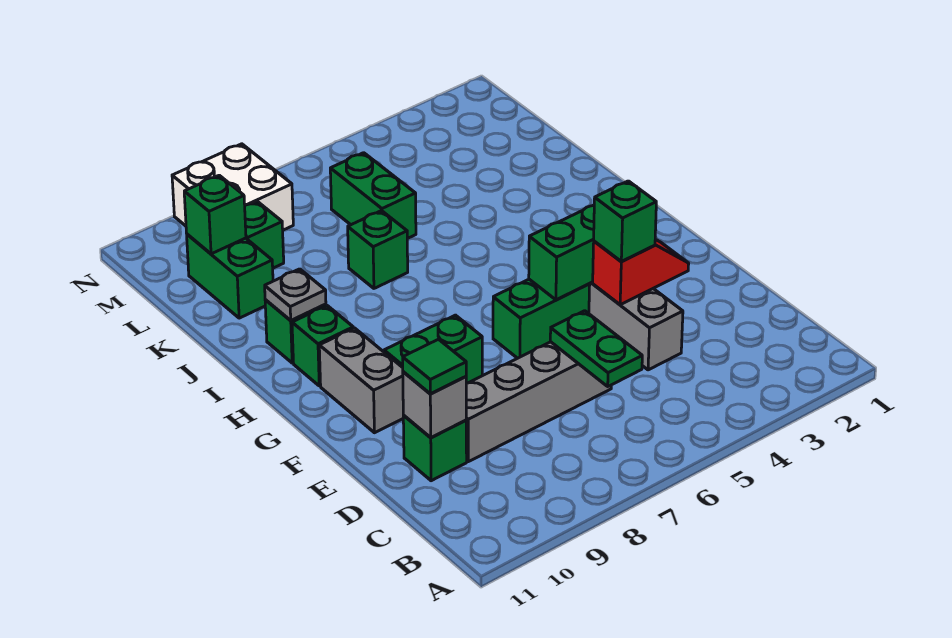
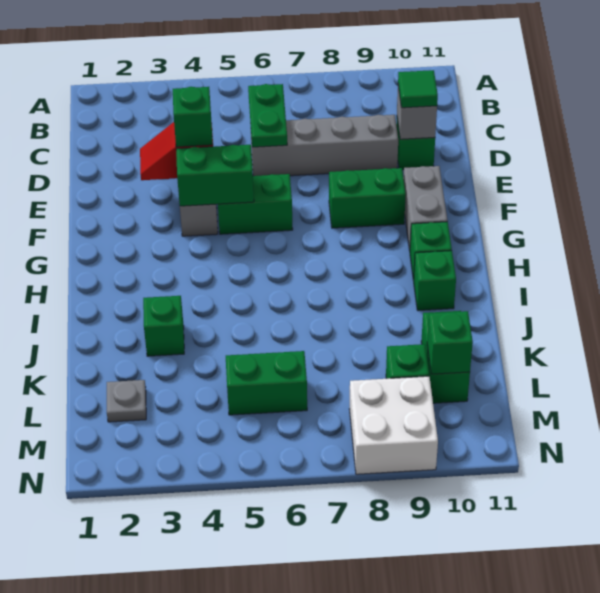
grey plate I10 level 2 -> grey plate L2 level 1
green brick J7 level 1 -> green brick J3 level 1
green brick K6:L6 level 1 -> green brick L5:L6 level 1

